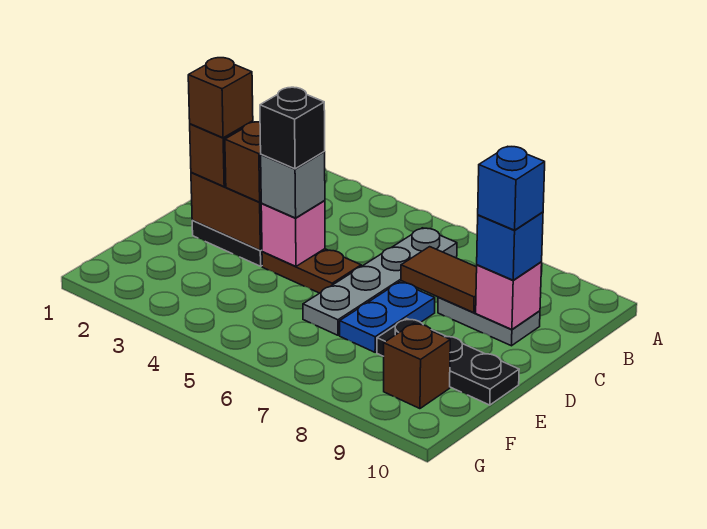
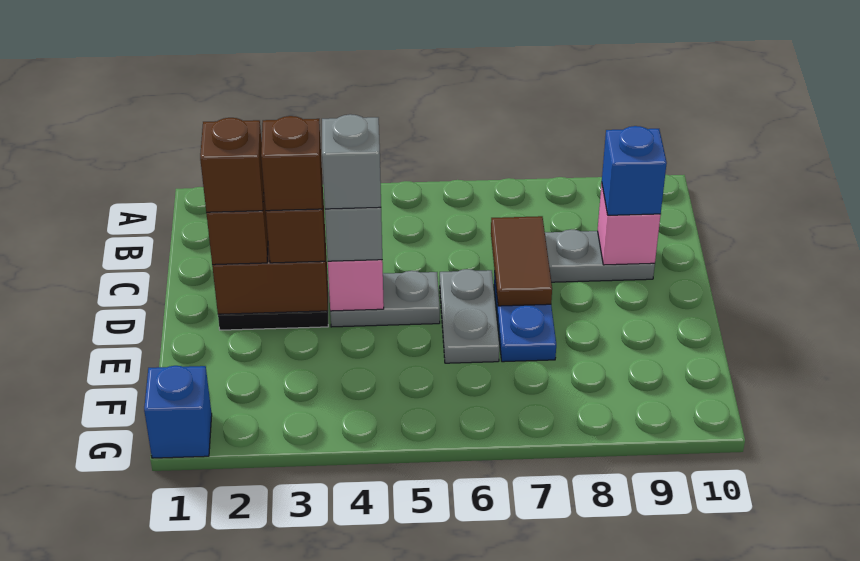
grey plate B6:E6 level 1 -> grey plate D6:E6 level 1
brown tile C7:C8 level 2 -> brown tile C7:D7 level 2
blue brick C9 level 4 -> blue brick G1 level 1
brown plate D4:D5 level 1 -> grey plate D4:D5 level 1
black brick D4 level 4 -> grey brick D4 level 4
black plate E8:E10 level 1 -> none
brown brick F9 level 1 -> brown brick D3 level 4

